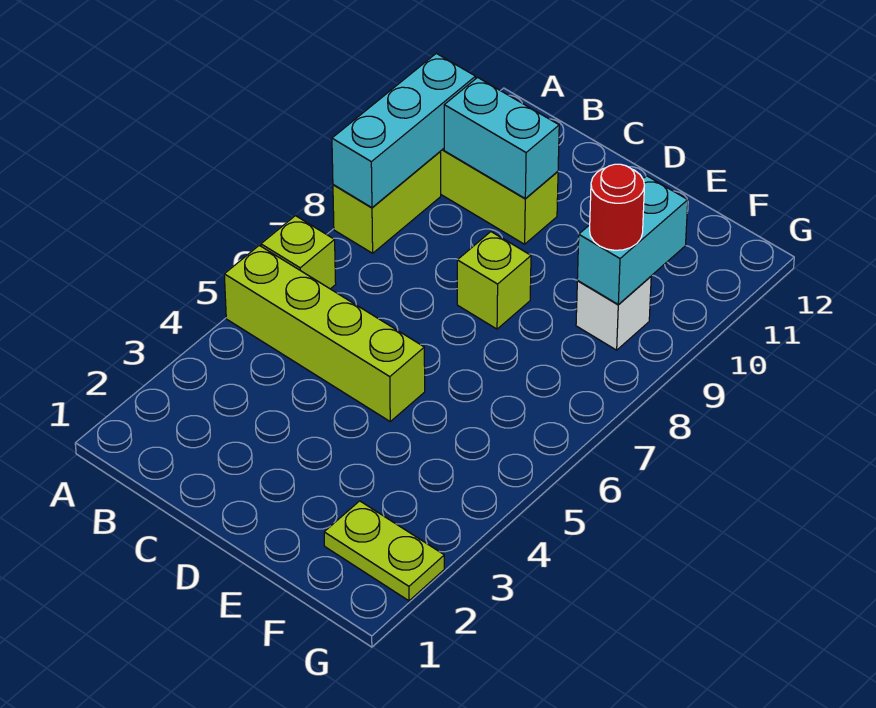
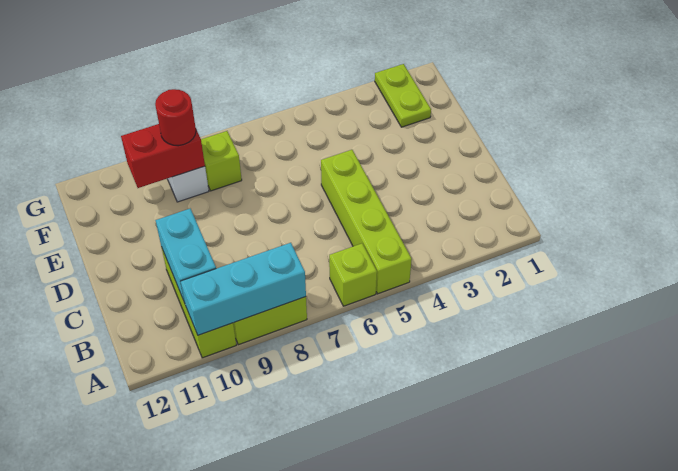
lime brick D8 level 1 -> lime brick F8 level 1
cyan brick F9:F10 level 2 -> red brick F9:F10 level 2

